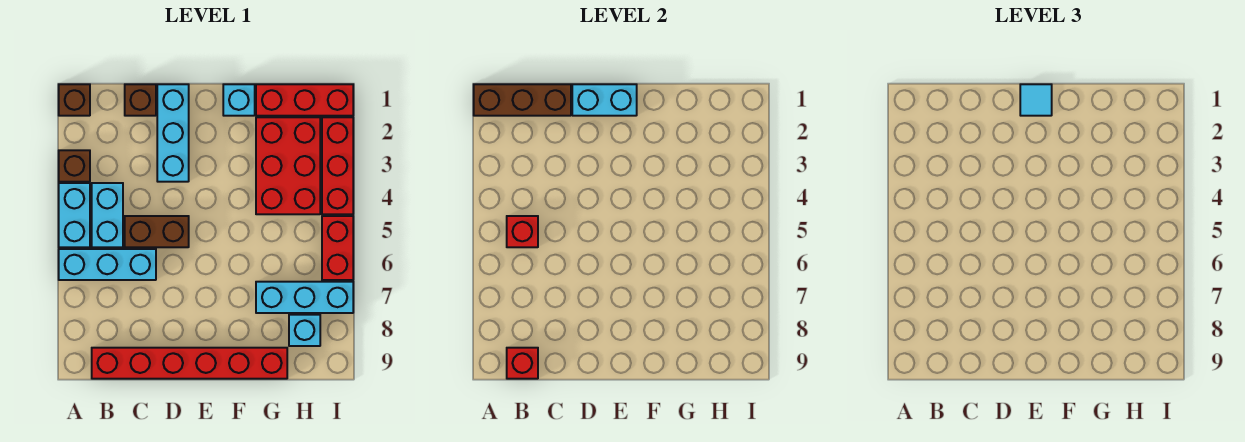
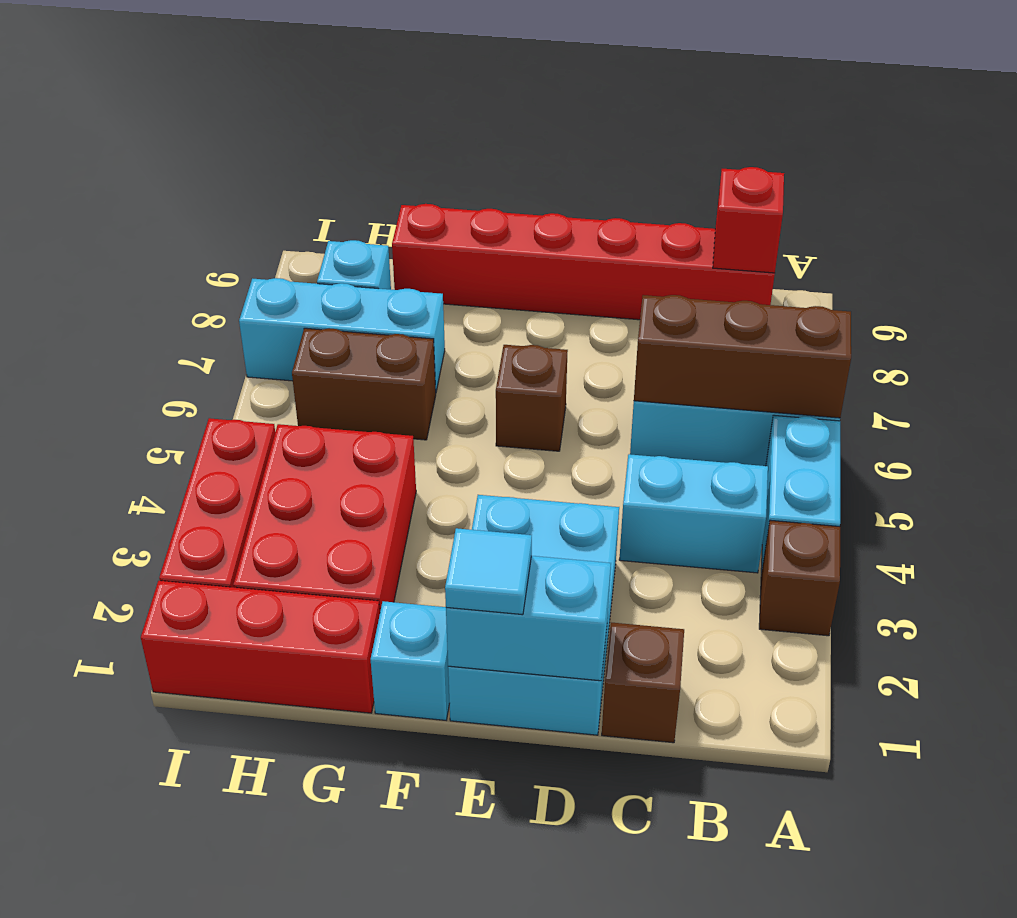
brown brick A1 level 1 -> brown brick E6 level 1
brown brick A1:C1 level 2 -> brown brick A6:C6 level 2
cyan brick B4:B5 level 1 -> cyan brick B4:C4 level 1
red brick B5 level 2 -> none
brown brick C5:D5 level 1 -> brown brick G6:H6 level 1
cyan brick D1:D3 level 1 -> cyan brick D1:E3 level 1
red brick I5:I6 level 1 -> none

